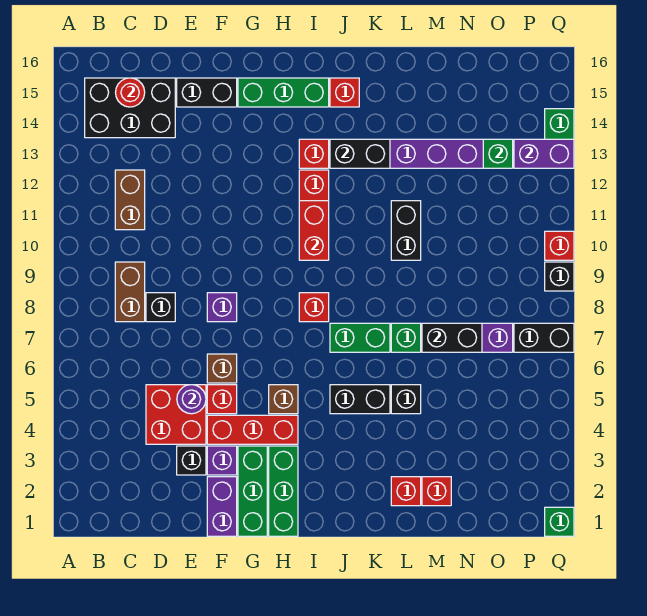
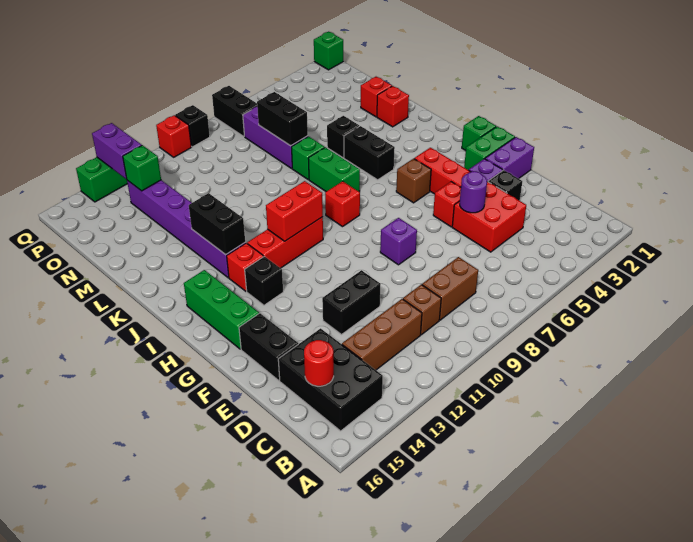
brown brick C11:C12 level 1 -> brown brick C11:C13 level 1
black brick D8 level 1 -> black brick H13 level 1
brown brick F6 level 1 -> brown brick C10 level 1
green brick G1:G3 level 1 -> green brick G1:G2 level 1
green brick H1:H3 level 1 -> green brick H1 level 1
red brick J15 level 1 -> none
black brick L10:L11 level 1 -> black brick E11:E12 level 1

